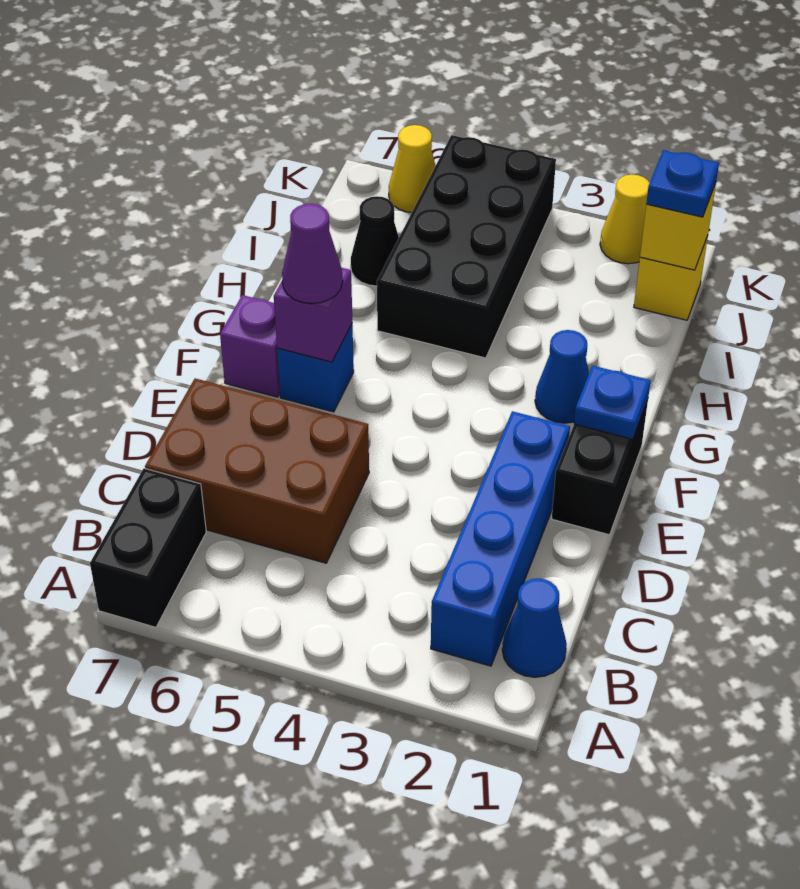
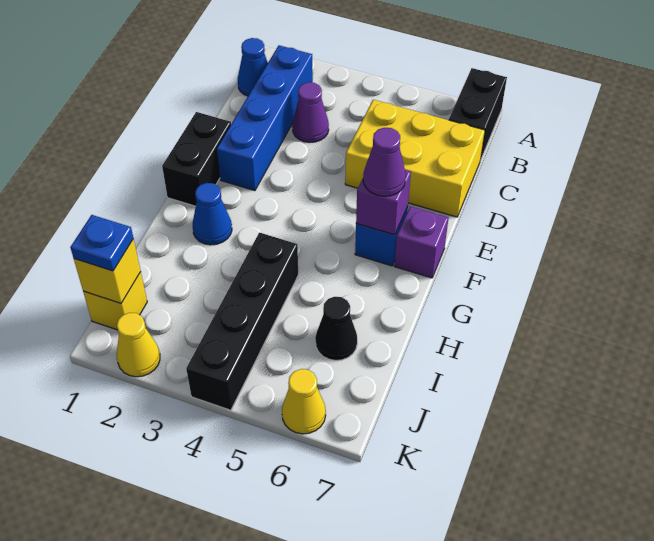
none -> purple cone C3 level 1
brown brick C5:D7 level 1 -> yellow brick C5:D7 level 1
blue plate F1 level 2 -> none
black brick H4:K5 level 1 -> black brick H4:K4 level 1

